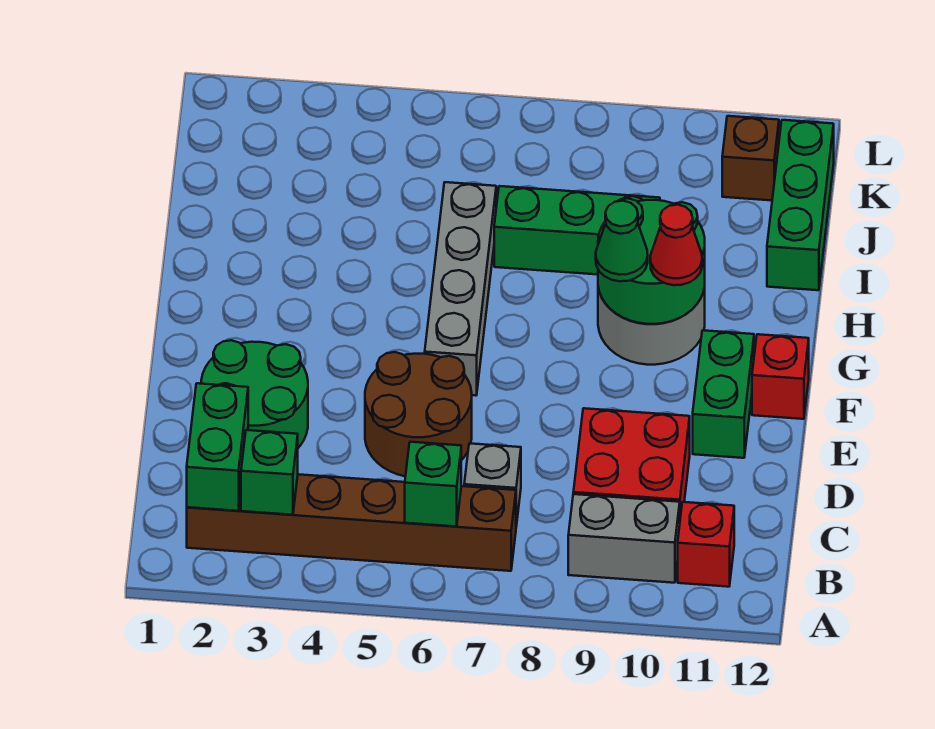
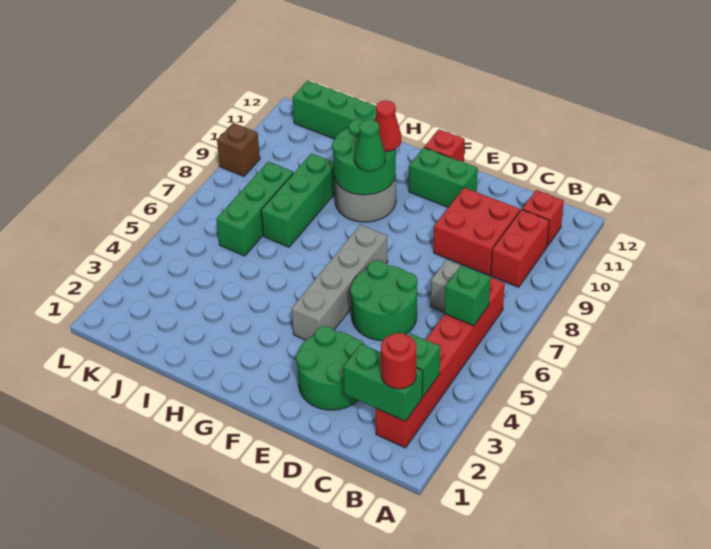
brown brick B2:B7 level 1 -> red brick B2:B7 level 1
none -> red round brick B2 level 3
grey brick B9:B10 level 1 -> red brick B9:B10 level 1
brown round brick D5:E6 level 1 -> green round brick D5:E6 level 1
grey brick F6:I6 level 1 -> grey brick F4:F7 level 1
none -> green brick J6:J8 level 1
brown brick K11 level 1 -> brown brick L9 level 1

